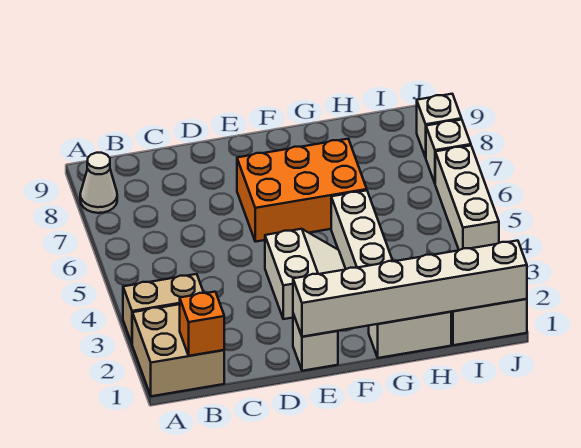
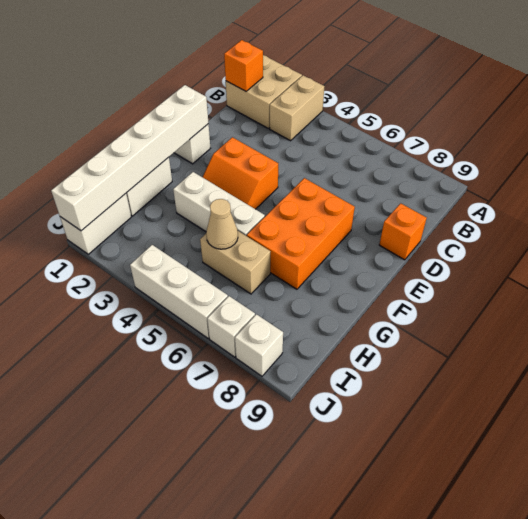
white cone A8 level 1 -> none
none -> orange brick D9 level 1
white slope E3:F4 level 1 top E -> orange slope E3:F4 level 1 top E
none -> tan brick H5:H6 level 1
none -> tan cone H5 level 2

